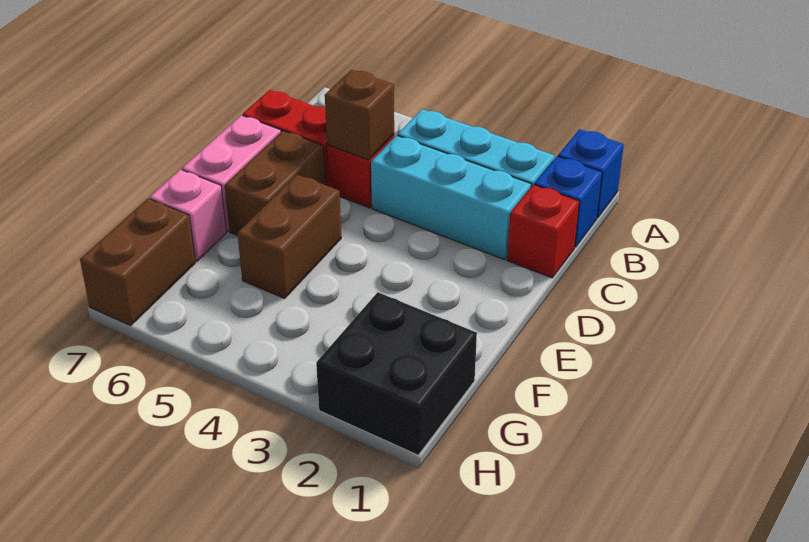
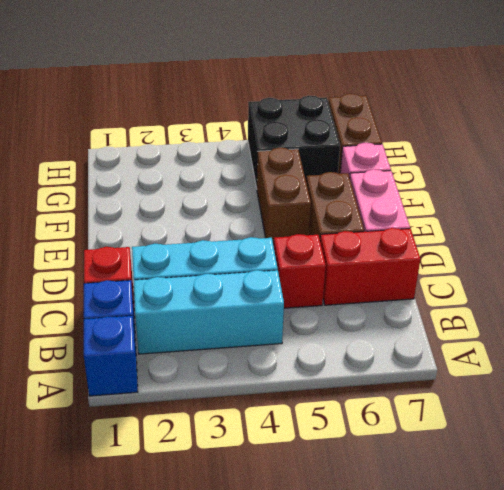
brown brick C5 level 2 -> none
black brick G1:H2 level 1 -> black brick G5:H6 level 1

